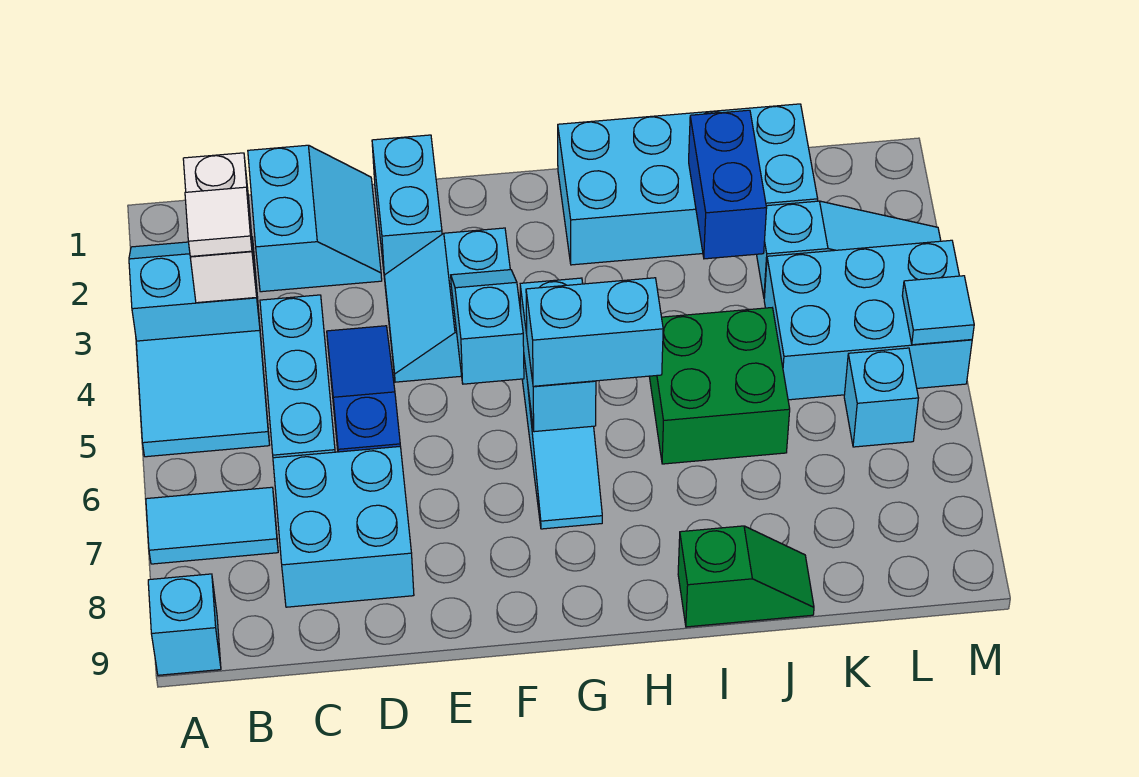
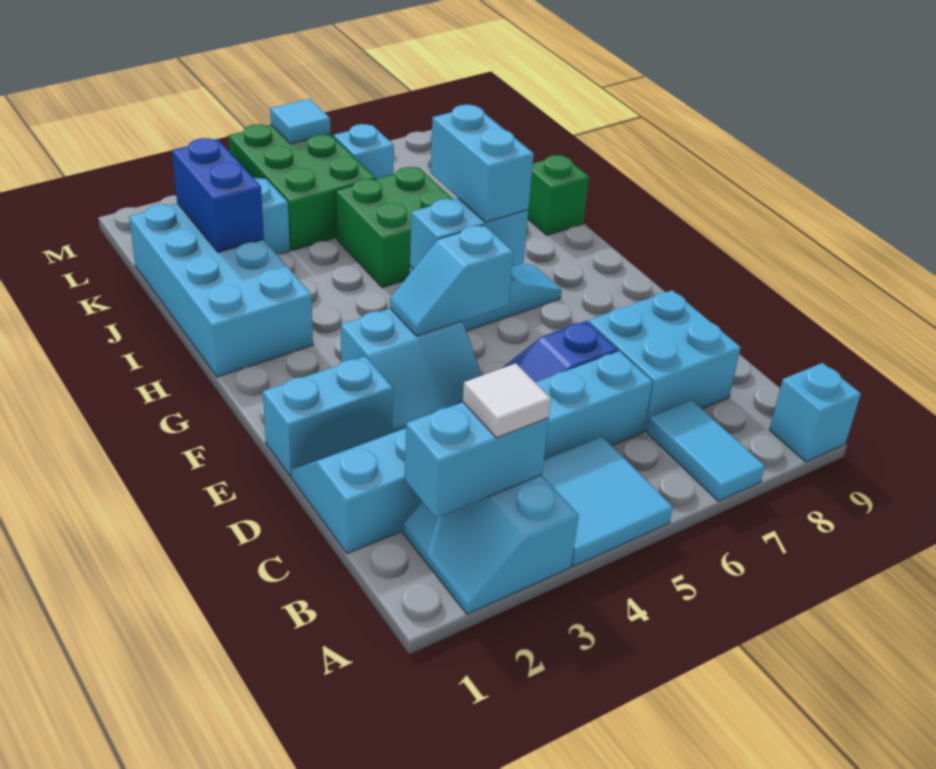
white brick B2:B3 level 2 -> cyan brick B2:B3 level 2
blue brick J2:J3 level 2 -> blue brick J2:K2 level 2
cyan brick K4:M5 level 1 -> green brick K4:M5 level 1

